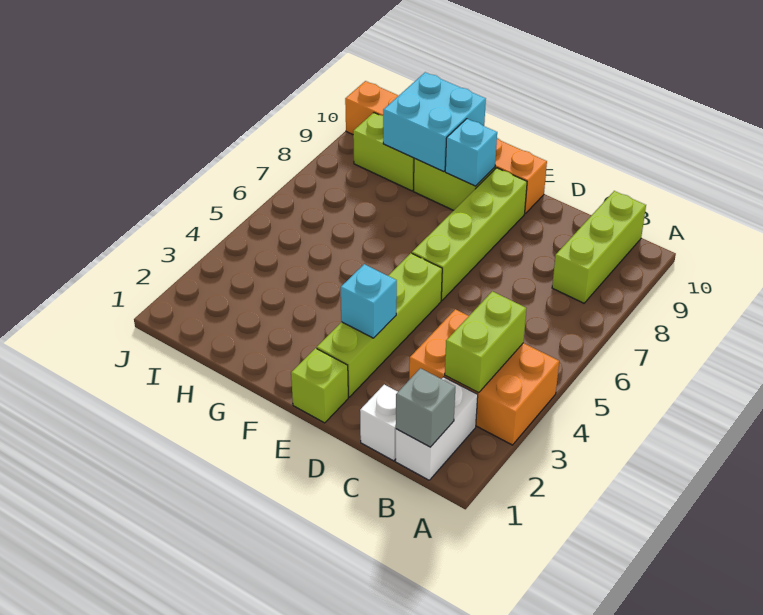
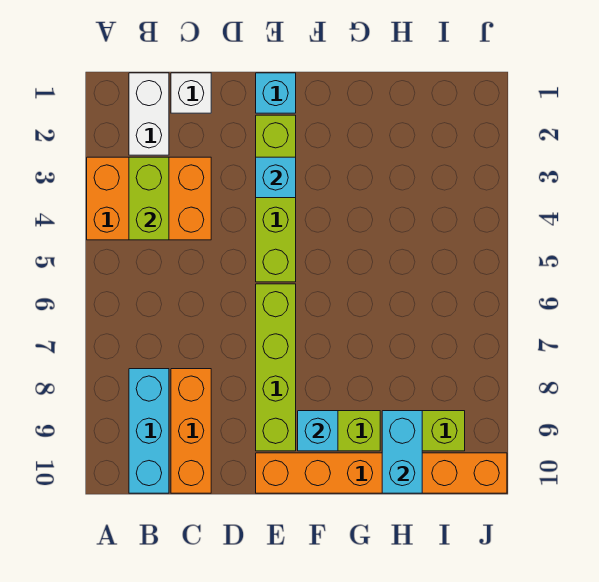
grey brick B1 level 2 -> none
lime brick B8:B10 level 1 -> cyan brick B8:B10 level 1
none -> orange brick C8:C10 level 1
lime brick E1 level 1 -> cyan brick E1 level 1
cyan brick G9:H10 level 2 -> cyan brick H9:H10 level 2

